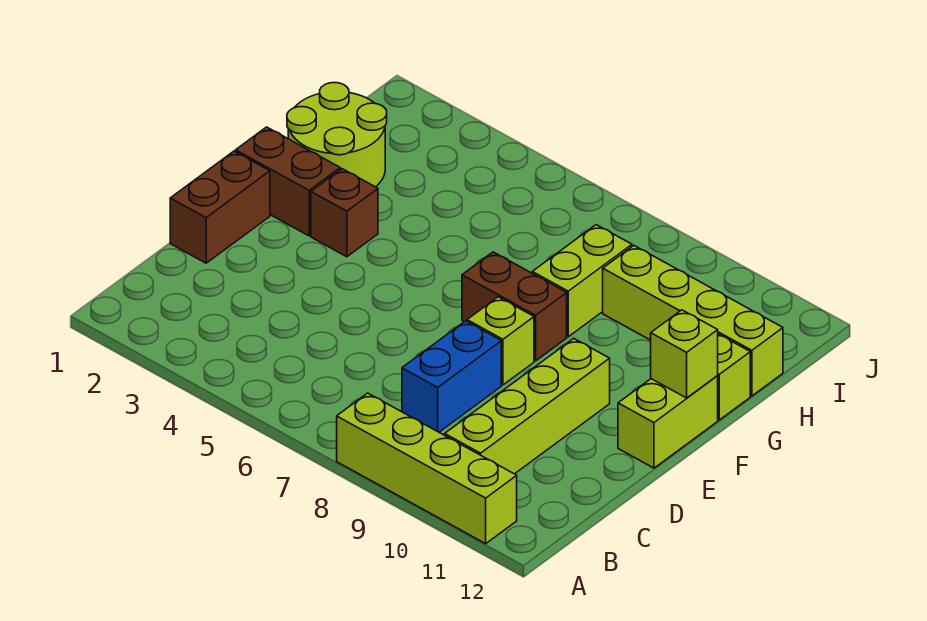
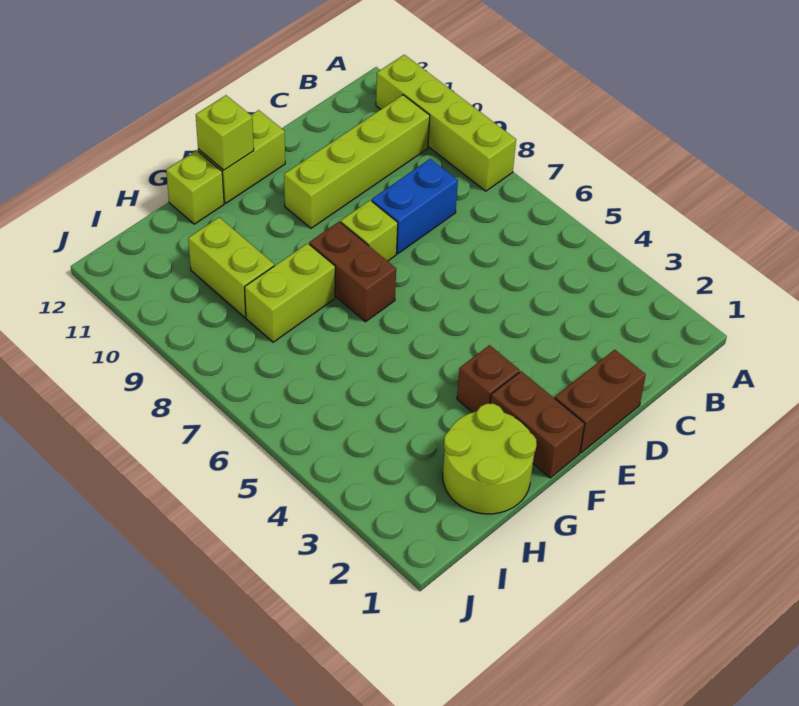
lime brick H9:H12 level 1 -> lime brick H9:H10 level 1

